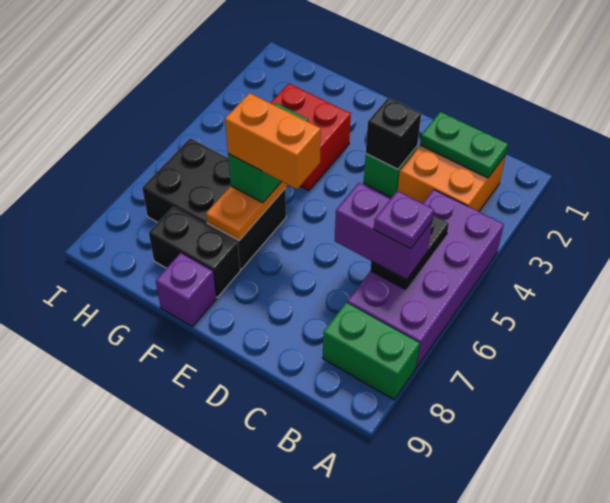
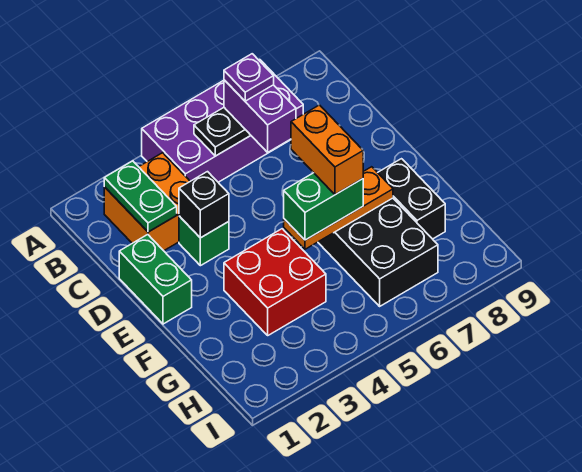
green brick A8:B8 level 1 -> green brick D1:E1 level 1
purple brick F9 level 1 -> none

